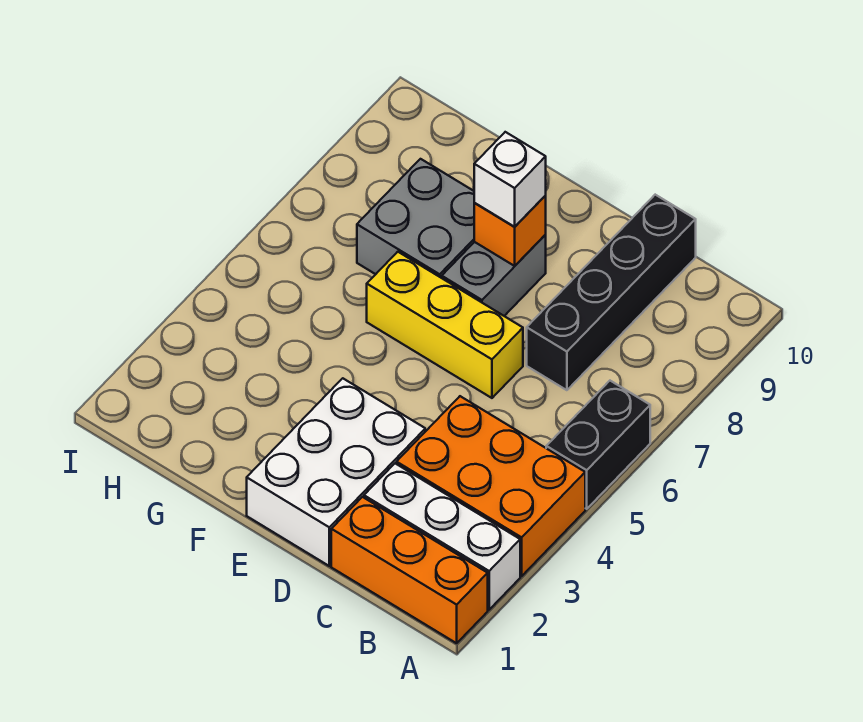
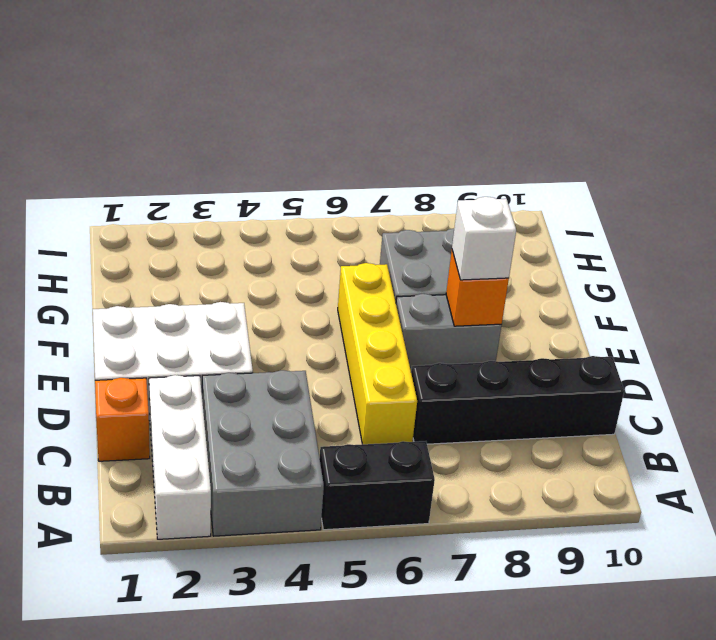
orange brick A1:C1 level 1 -> orange brick C1 level 1
orange brick A3:C4 level 1 -> grey brick A3:C4 level 1
yellow brick D6:F6 level 1 -> yellow brick C6:F6 level 1

